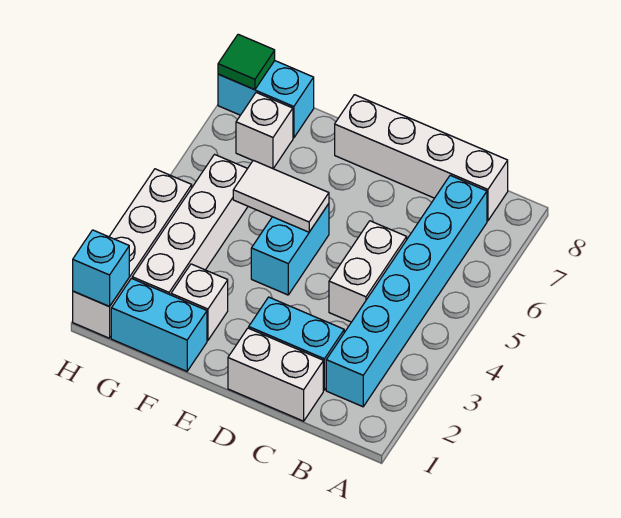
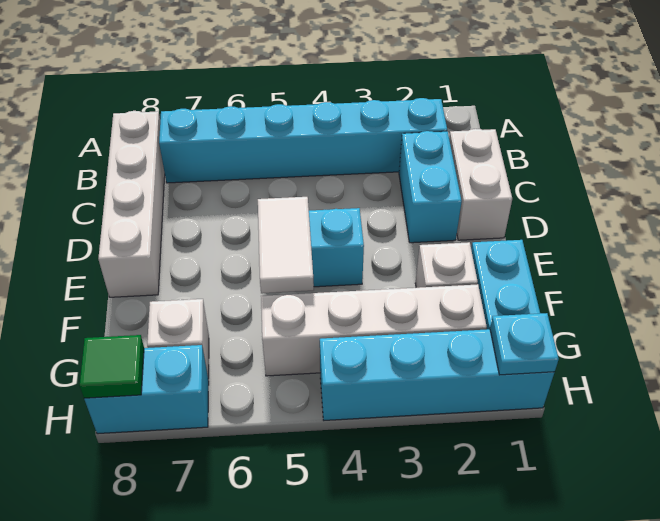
white brick C4:C5 level 1 -> none
cyan brick G8:H8 level 1 -> cyan brick H7:H8 level 1
white brick H1:H4 level 1 -> cyan brick H1:H4 level 1
cyan brick H1 level 2 -> cyan plate H1 level 2

